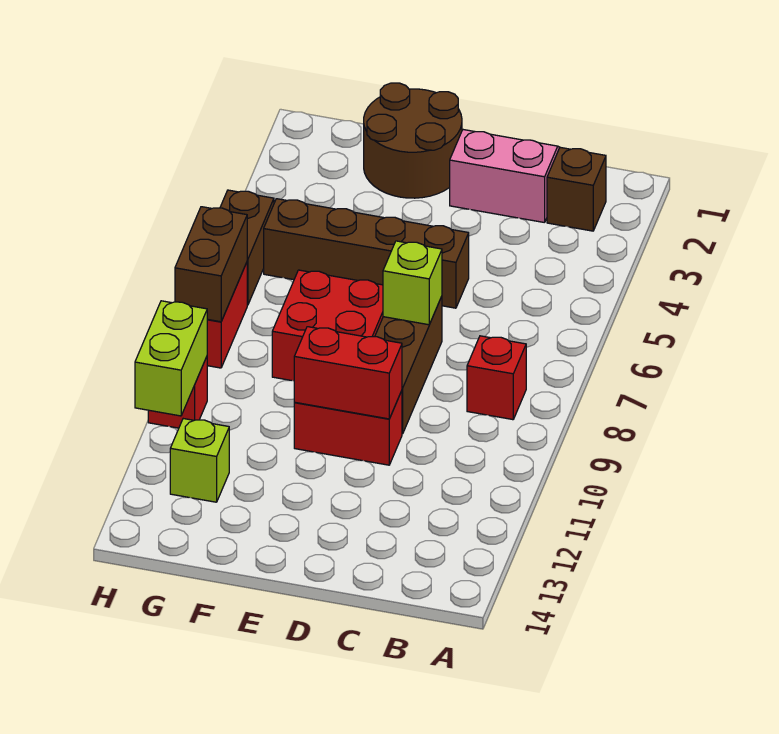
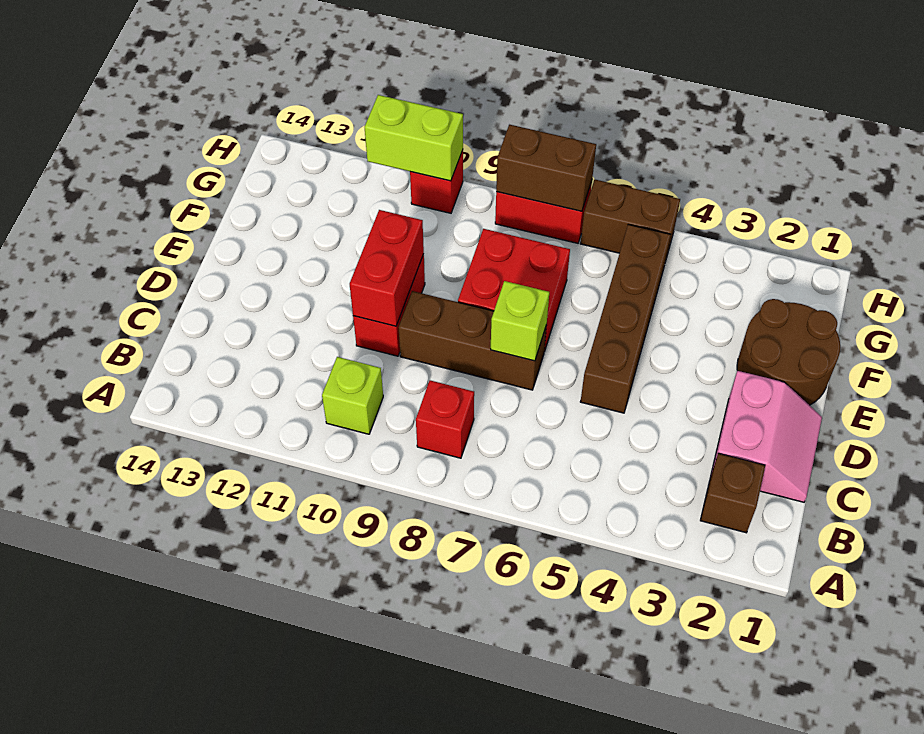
lime brick G12 level 1 -> lime brick B10 level 1

